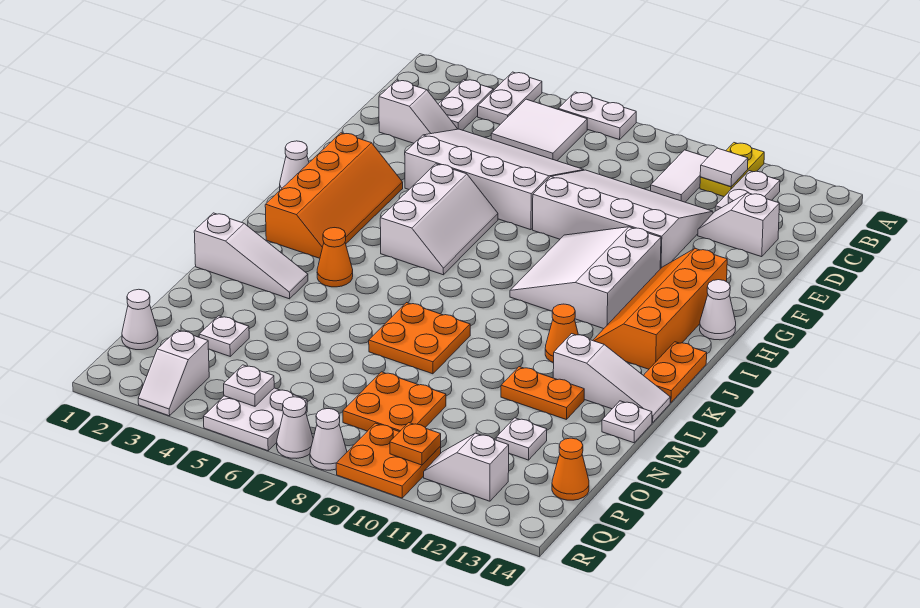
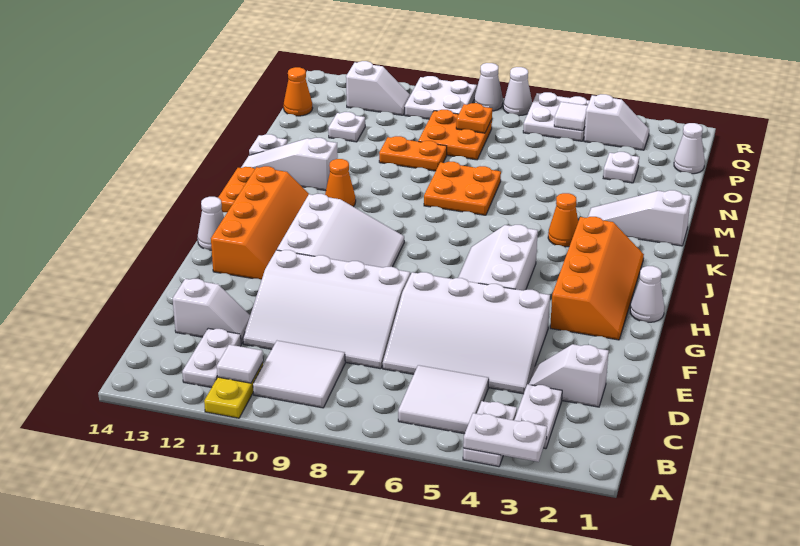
white plate A6:A7 level 1 -> white plate A3:A4 level 2
white tile B10:C10 level 1 -> white tile B9:C10 level 1
orange slope G2:J3 level 1 top 2 -> orange slope G2:J3 level 1 top 3
orange plate M11:M12 level 1 -> orange plate N9:N10 level 1
white slope Q3:R3 level 1 top Q -> white slope Q3:Q4 level 1 top 4
white plate Q5 level 2 -> white tile Q5 level 2
orange plate Q9:R10 level 1 -> white plate Q9:R10 level 1
orange plate Q10 level 2 -> orange plate P8 level 2

